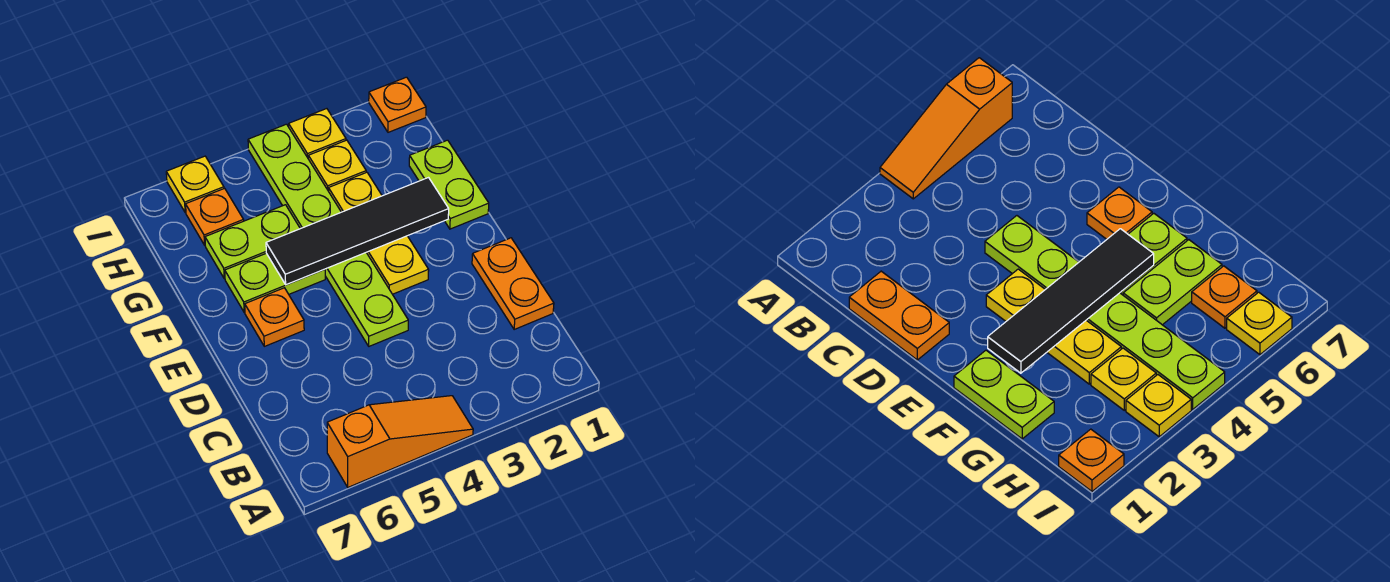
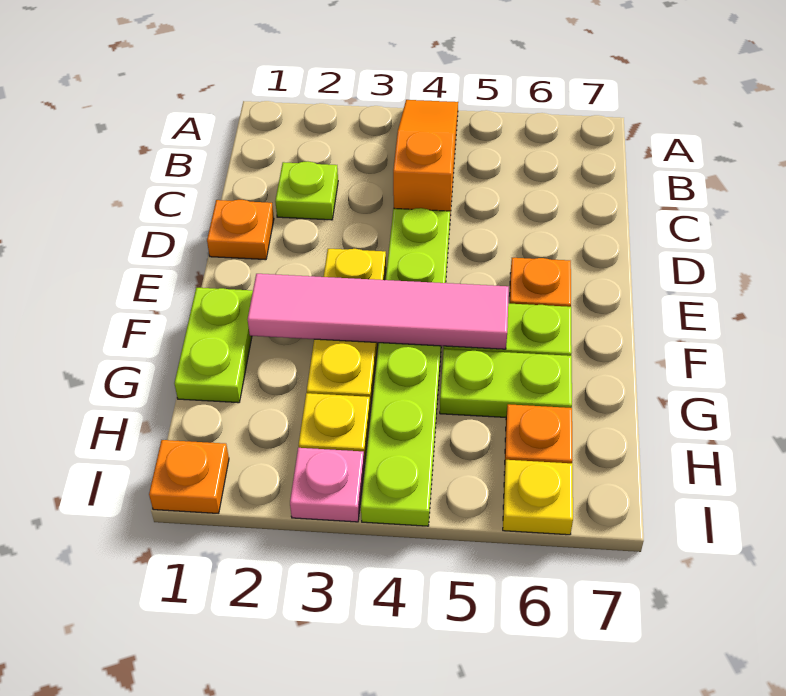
orange slope A4:A6 level 1 top 6 -> orange slope A4:C4 level 1 top C
orange plate C1:D1 level 1 -> orange plate D1 level 1
none -> lime plate C2 level 1
black tile F2:F5 level 2 -> pink tile F2:F5 level 2
yellow plate I3 level 1 -> pink plate I3 level 1

